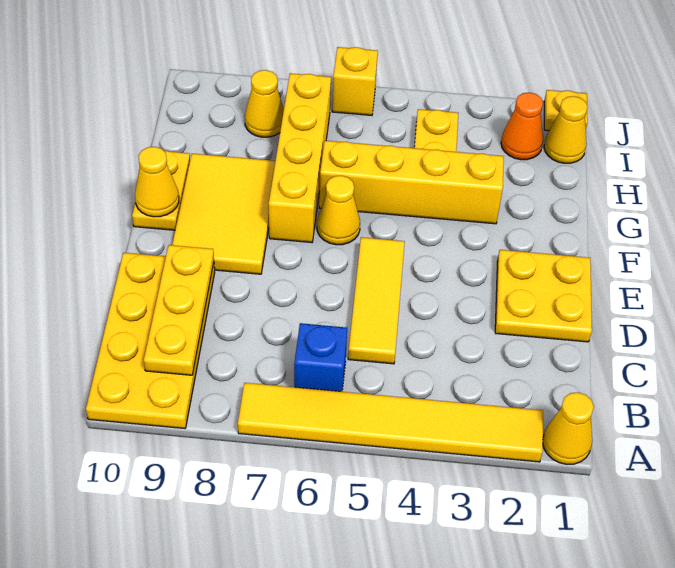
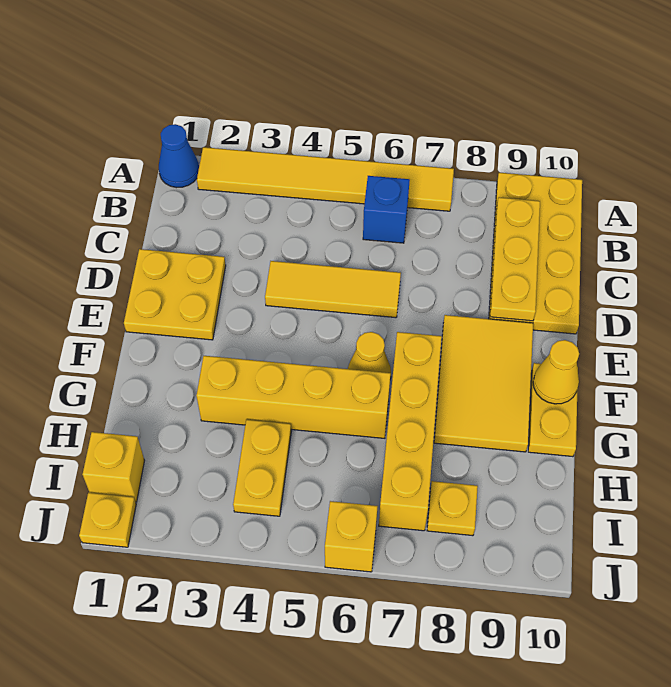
yellow cone A1 level 1 -> blue cone A1 level 1
yellow tile C5:E5 level 1 -> yellow tile D4:D6 level 1
yellow cone I1 level 1 -> yellow brick I1 level 1
orange cone I2 level 1 -> none
yellow cone I8 level 1 -> yellow plate I8 level 1

